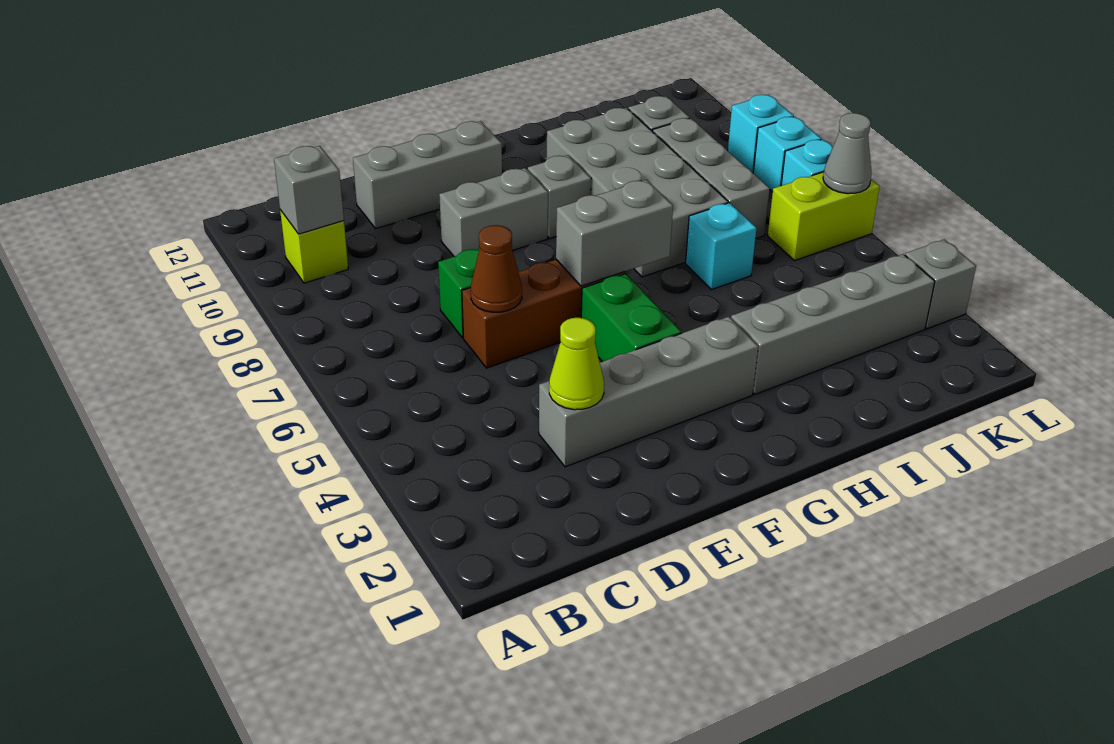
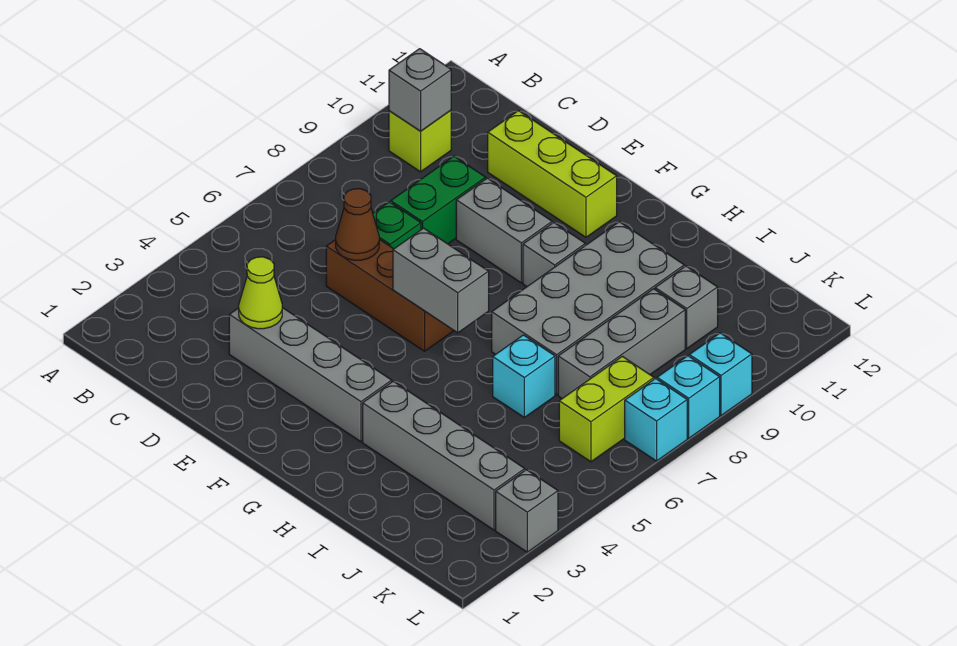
grey brick D11:F11 level 1 -> lime brick D11:F11 level 1
green brick F4:F5 level 1 -> green brick D8:D9 level 1
lime brick K6:L6 level 1 -> lime brick K6:K7 level 1
grey cone L6 level 2 -> none

